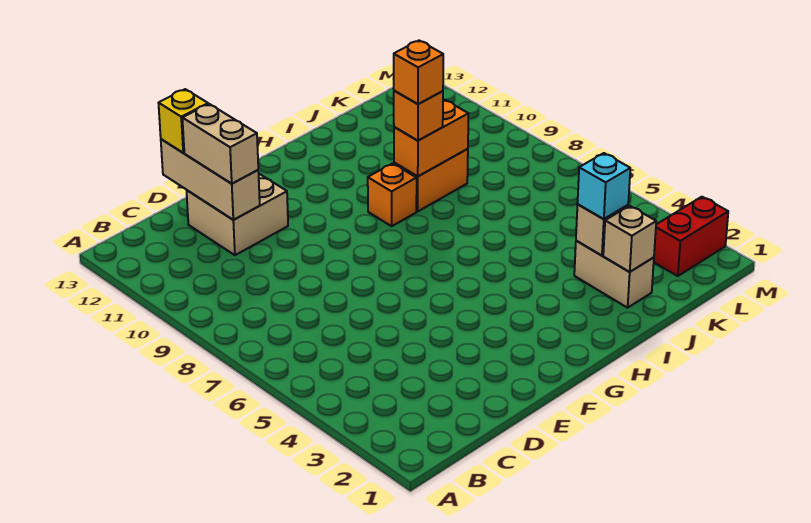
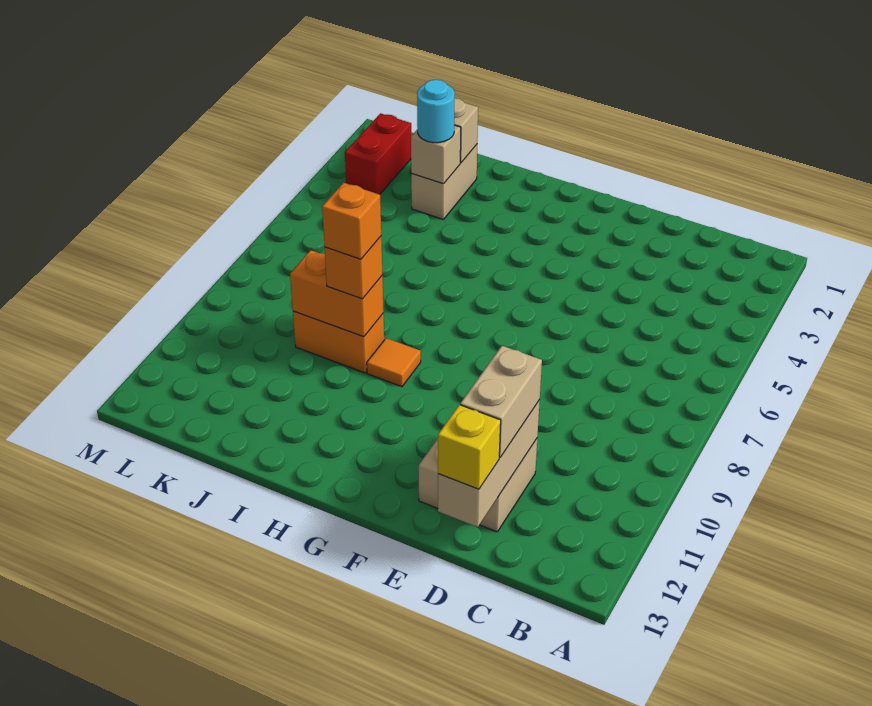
orange brick H9 level 1 -> orange tile H9 level 1
cyan brick J3 level 3 -> cyan round brick J3 level 3
red brick L2:M2 level 1 -> red brick L2:L3 level 1

